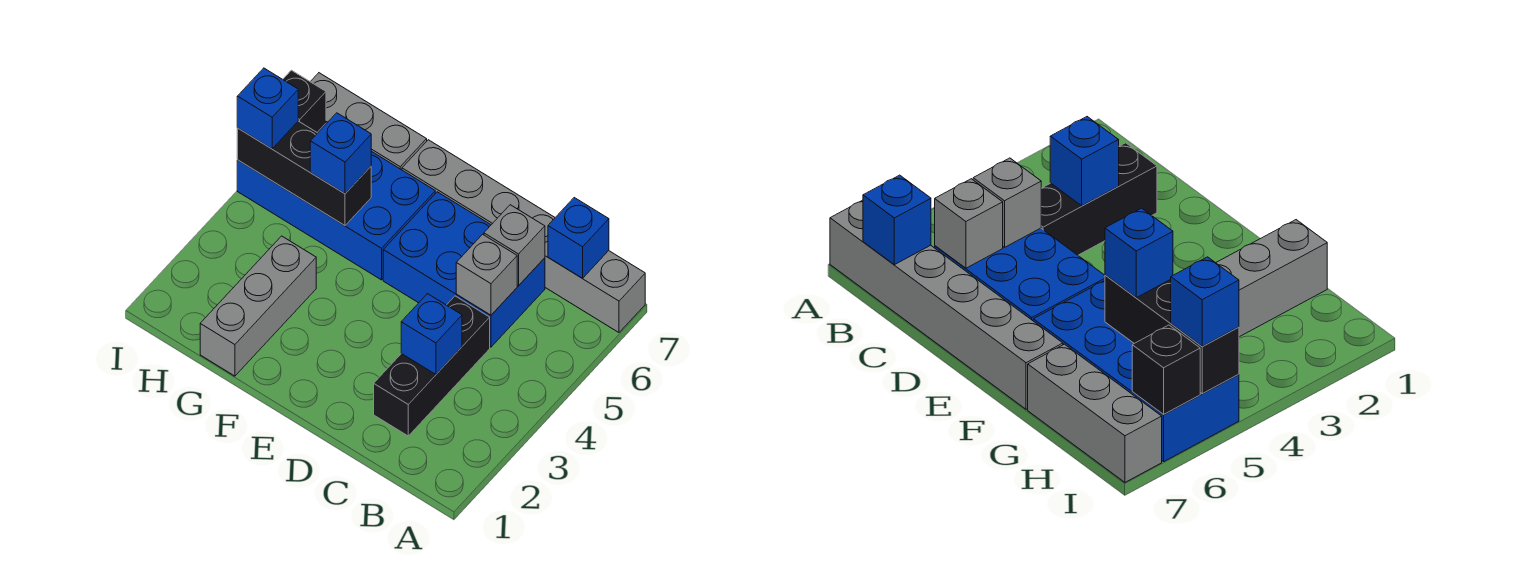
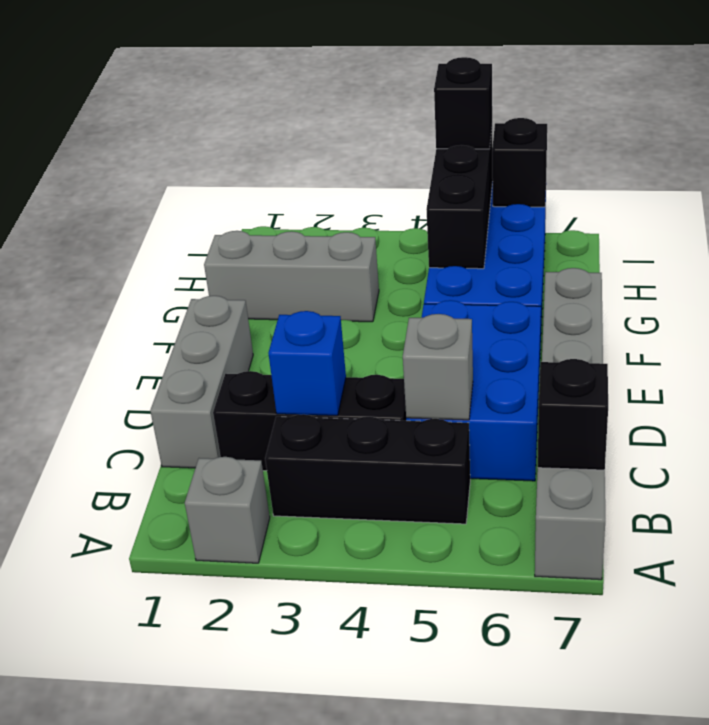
none -> black brick B3:B5 level 1
blue brick B7 level 2 -> black brick B7 level 2
grey brick C6 level 2 -> grey brick A2 level 1
blue brick G5 level 3 -> none
grey brick G7:I7 level 1 -> grey brick C1:E1 level 1
blue brick I5 level 3 -> black brick I5 level 3

